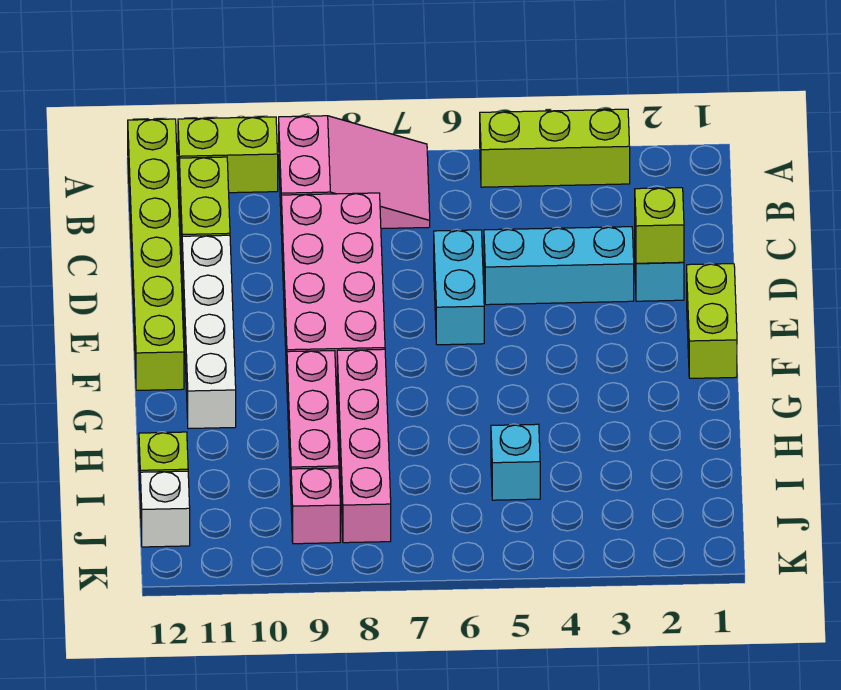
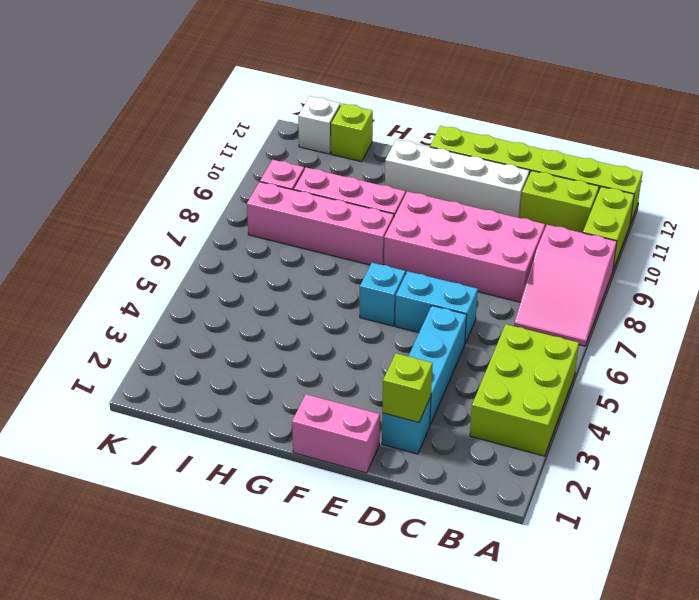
lime brick A3:A5 level 1 -> lime brick A3:B5 level 1
lime brick E1:F1 level 1 -> pink brick E1:F1 level 1
cyan brick I5 level 1 -> cyan brick F6 level 1

